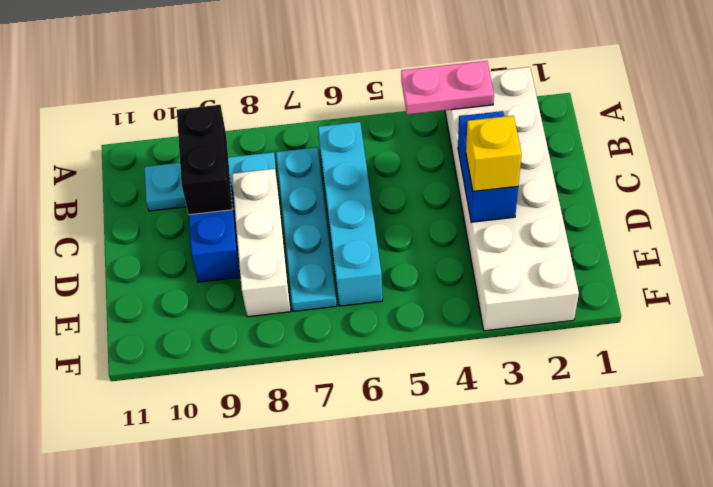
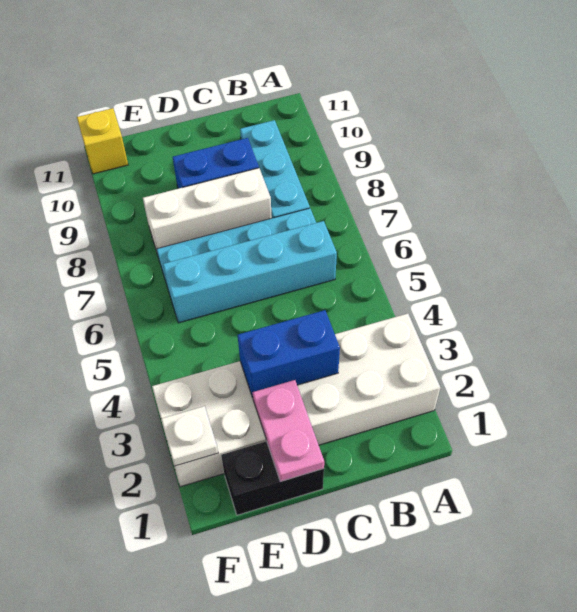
pink plate A3:A4 level 2 -> pink plate D1:D2 level 2
black brick B9:C9 level 2 -> black brick D1:E1 level 1
yellow brick D3 level 3 -> yellow brick F11 level 1
none -> white plate F2 level 2

